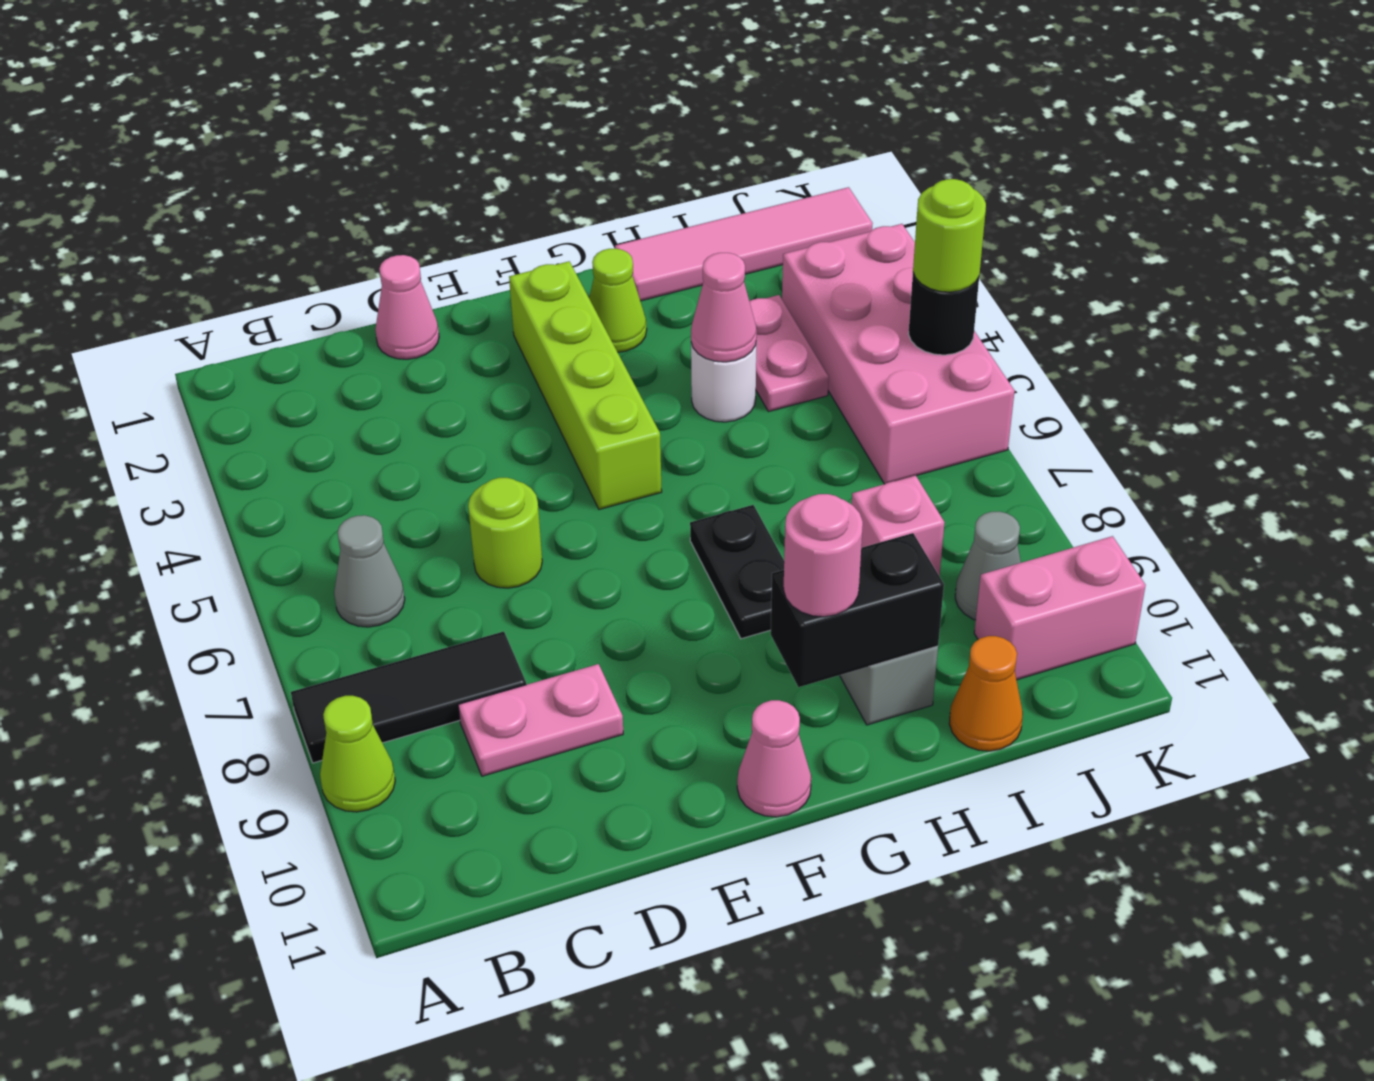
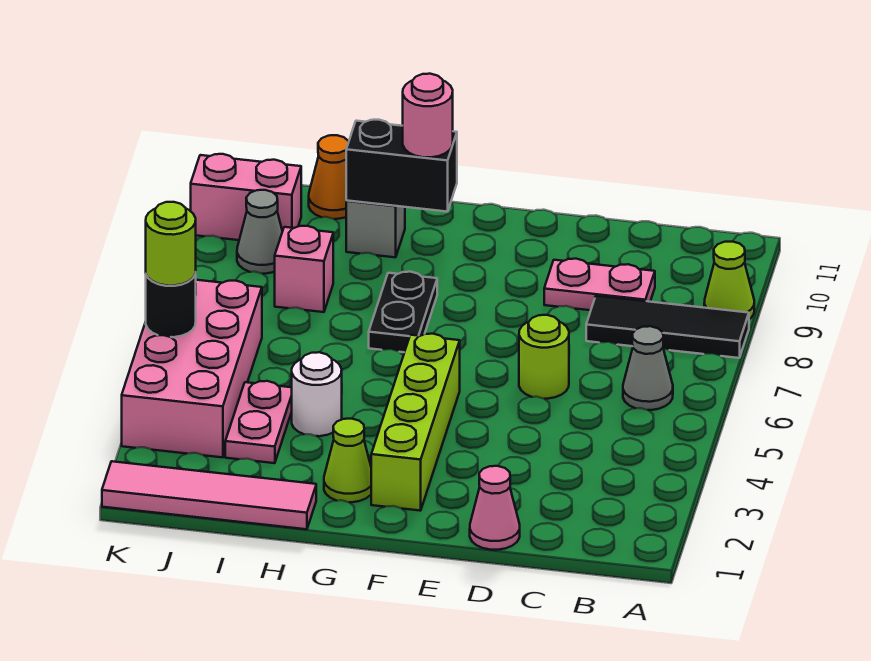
pink cone F11 level 1 -> none
pink cone H4 level 2 -> none

